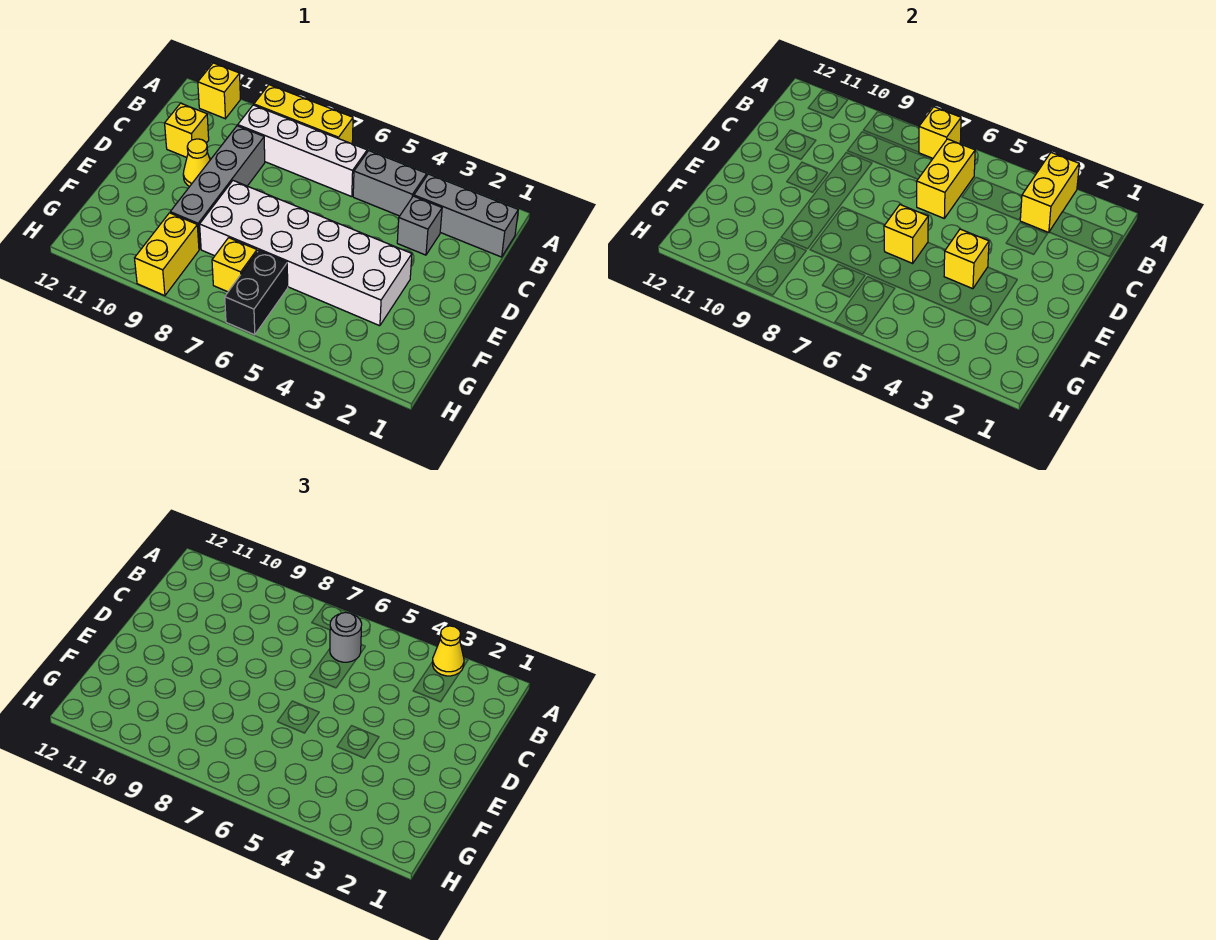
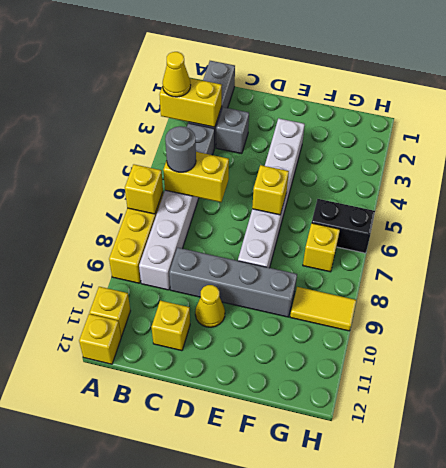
white brick E3:F8 level 1 -> white brick E3:E8 level 1
yellow brick E4 level 2 -> yellow brick A12 level 1
yellow brick G9:H9 level 1 -> yellow tile G9:H9 level 1

